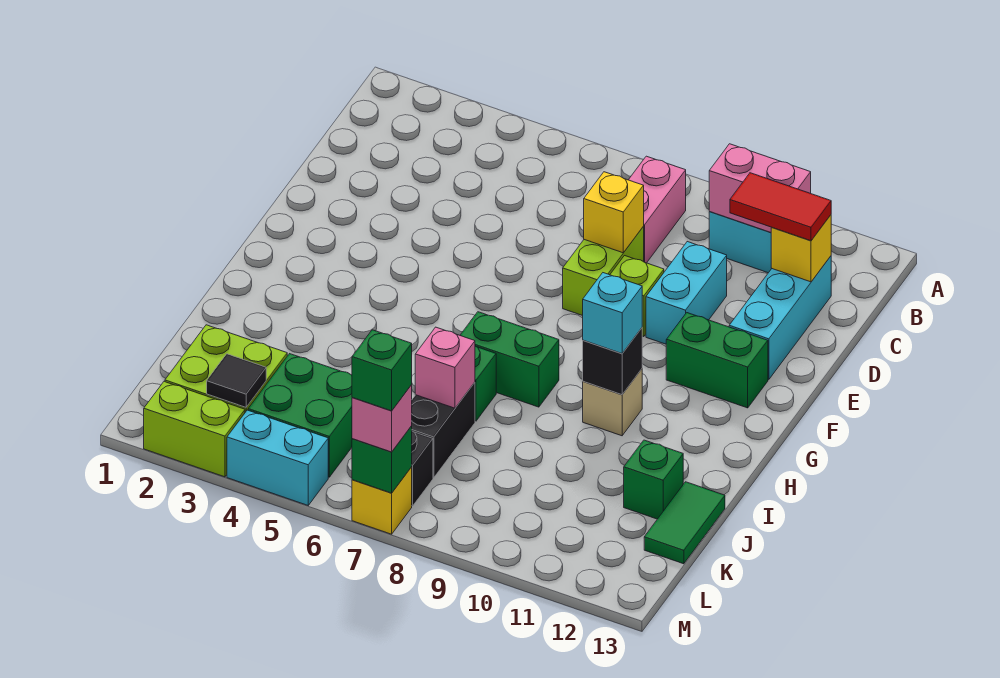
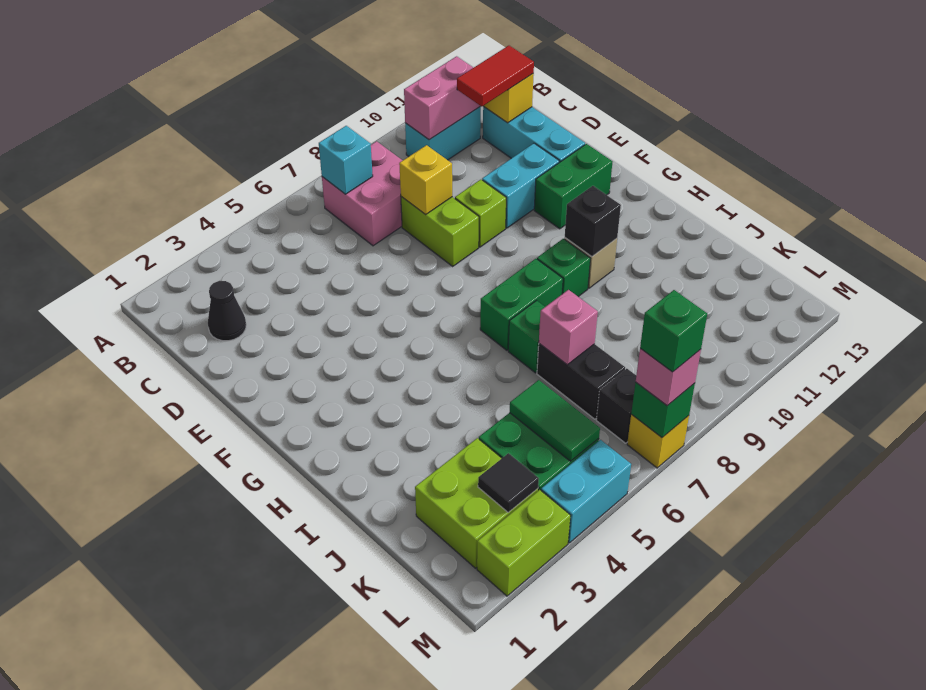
pink brick B8:C8 level 1 -> pink brick B7:C8 level 1
none -> black cone C2 level 1
cyan brick D10:E10 level 1 -> cyan brick E10:E11 level 1
cyan brick H10 level 3 -> cyan brick B7 level 2
green brick J12 level 1 -> green brick H9 level 1
green tile J13:K13 level 1 -> green tile K5:L5 level 2

